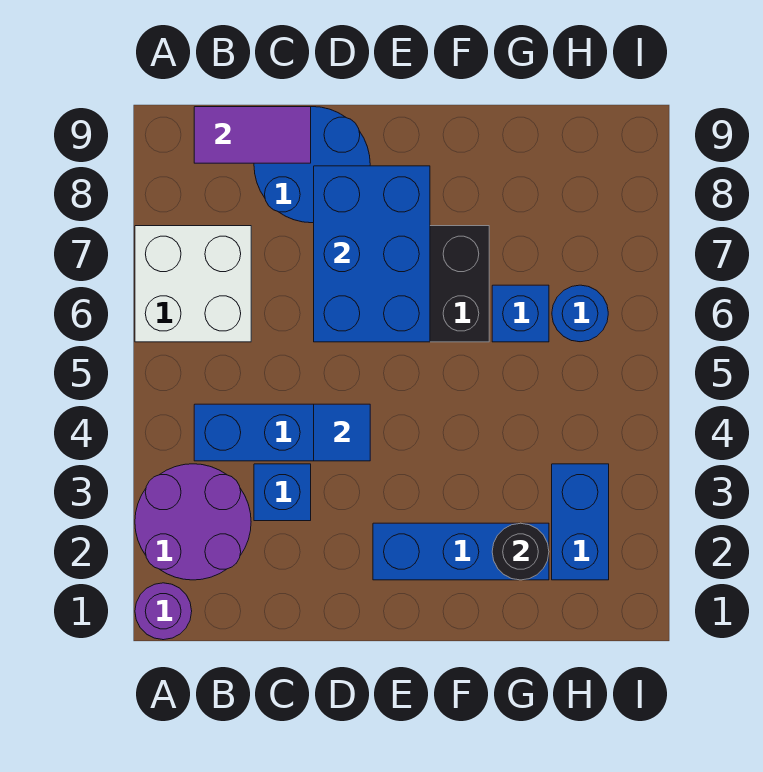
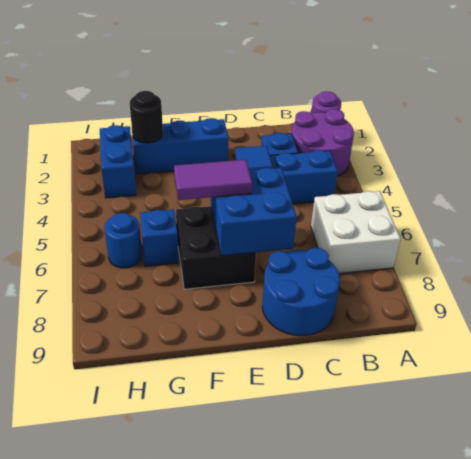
purple tile B9:C9 level 2 -> purple tile E6:F6 level 3
blue brick D6:E8 level 2 -> blue brick D6:E7 level 2

